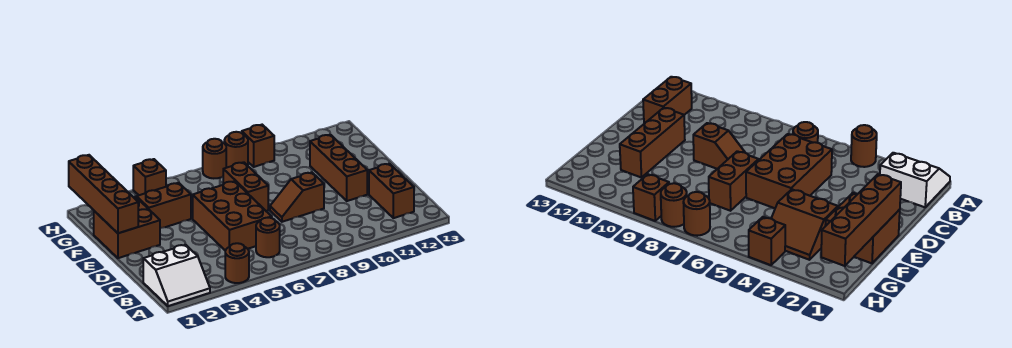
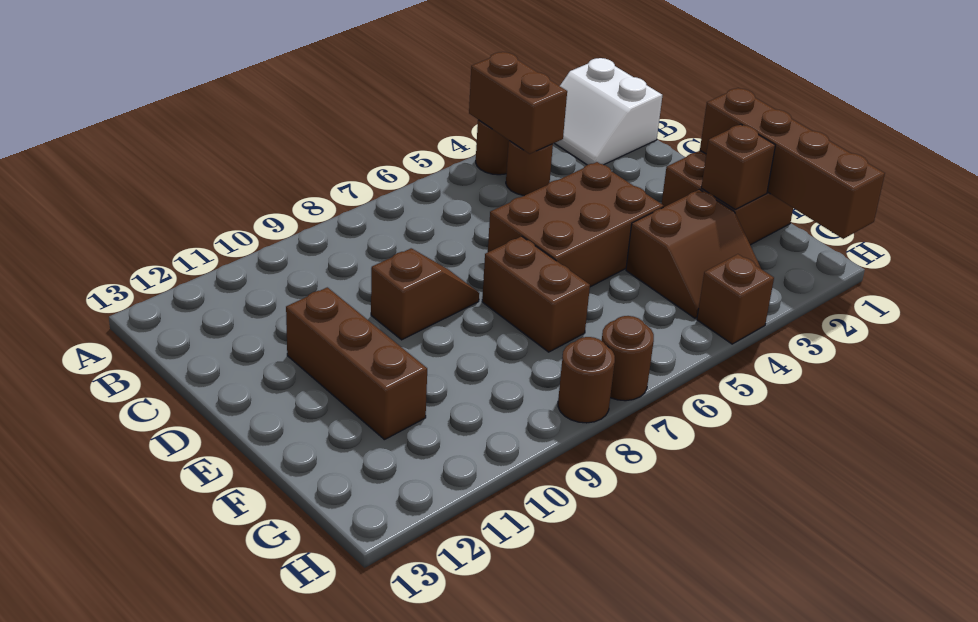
white slope A1:B2 level 1 top B -> white slope A1:B2 level 1 top 1
brown round brick B6 level 1 -> brown round brick B4 level 1
brown brick B12:C12 level 1 -> brown brick A4:B4 level 2
brown brick C5:E6 level 1 -> brown brick D4:E6 level 1
brown brick H9 level 1 -> brown brick F2 level 2

